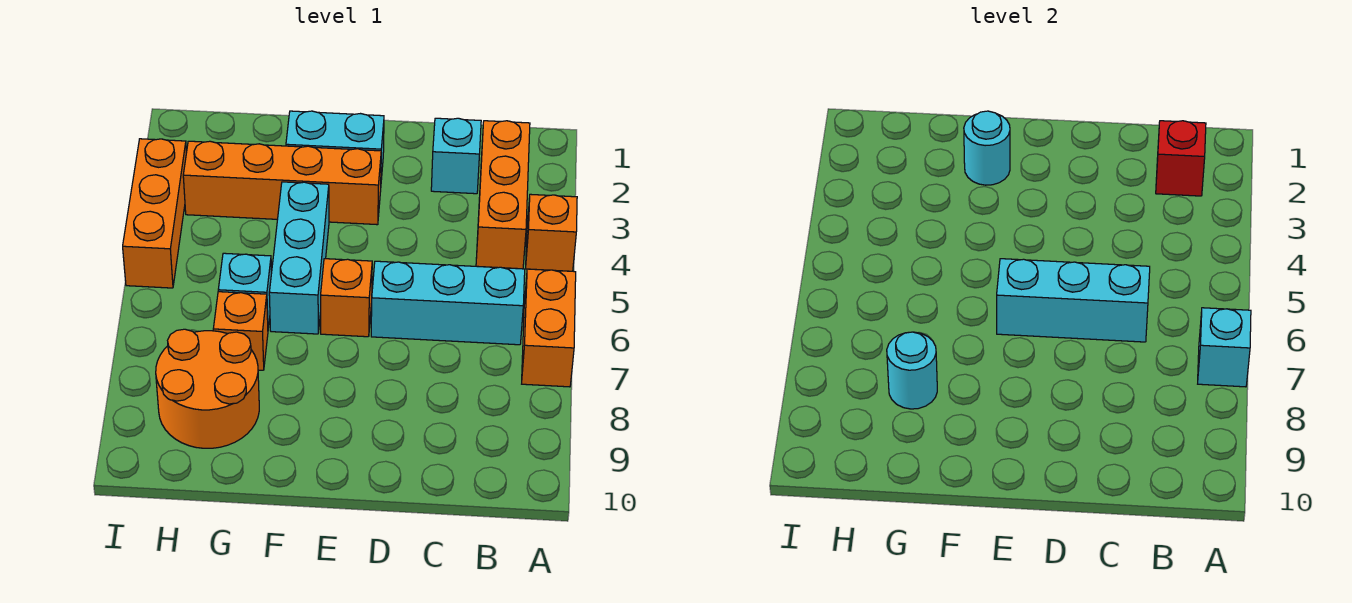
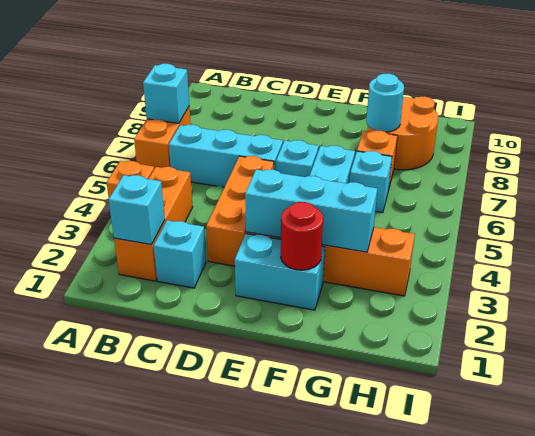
red brick B2 level 2 -> cyan brick B2 level 2
cyan brick C6:E6 level 2 -> cyan brick E3:G3 level 2
orange brick E6 level 1 -> cyan brick E6 level 1
cyan round brick F2 level 2 -> red round brick F2 level 2
orange brick I3:I5 level 1 -> orange brick D3:D5 level 1

